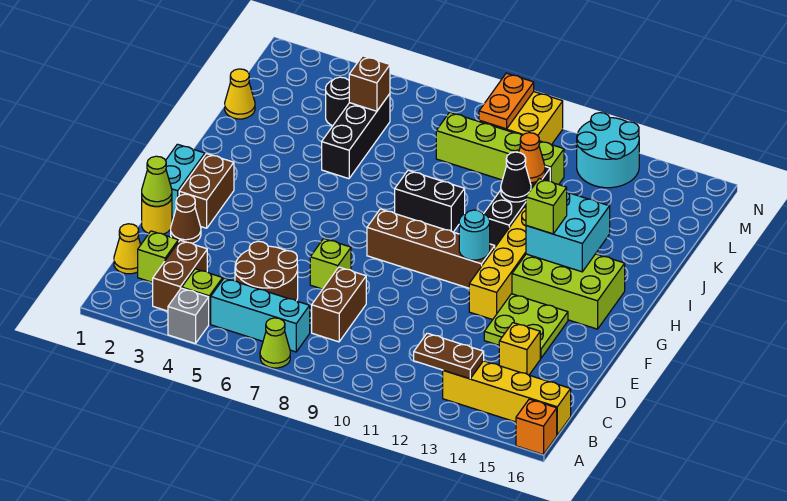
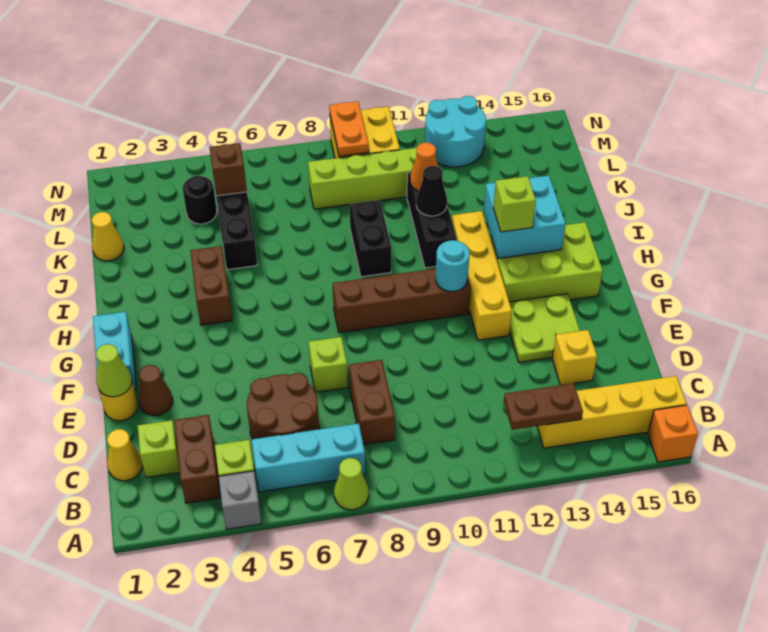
brown brick F2:G2 level 1 -> brown brick H4:I4 level 1
black brick I8:I9 level 1 -> black brick I9:J9 level 1

